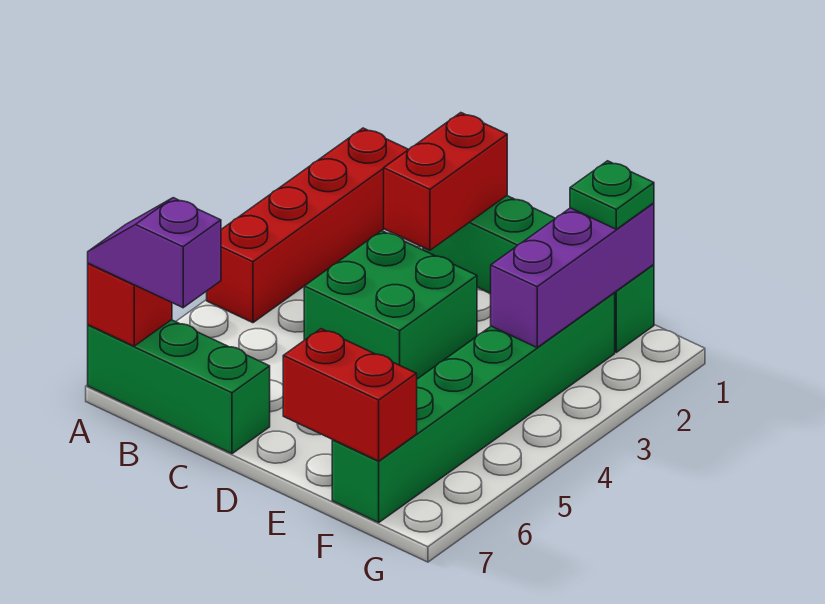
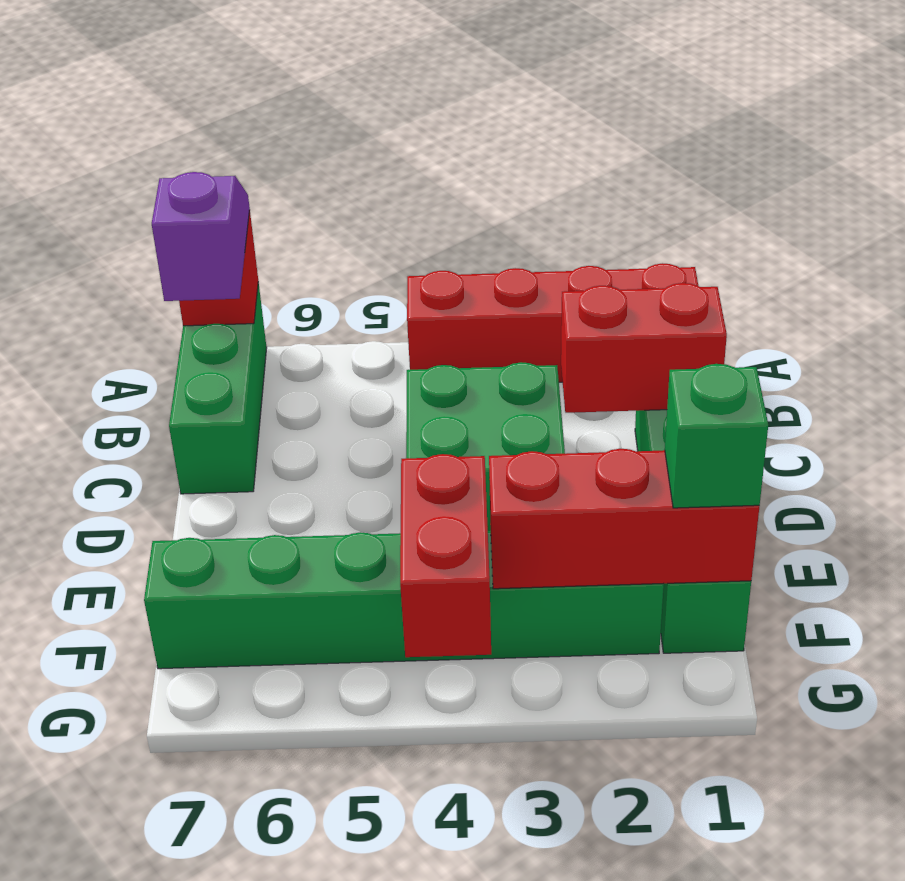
red brick E7:F7 level 2 -> red brick F4:G4 level 2
purple brick F1:F3 level 2 -> red brick F1:F3 level 2
green plate F1 level 3 -> green brick F1 level 3

